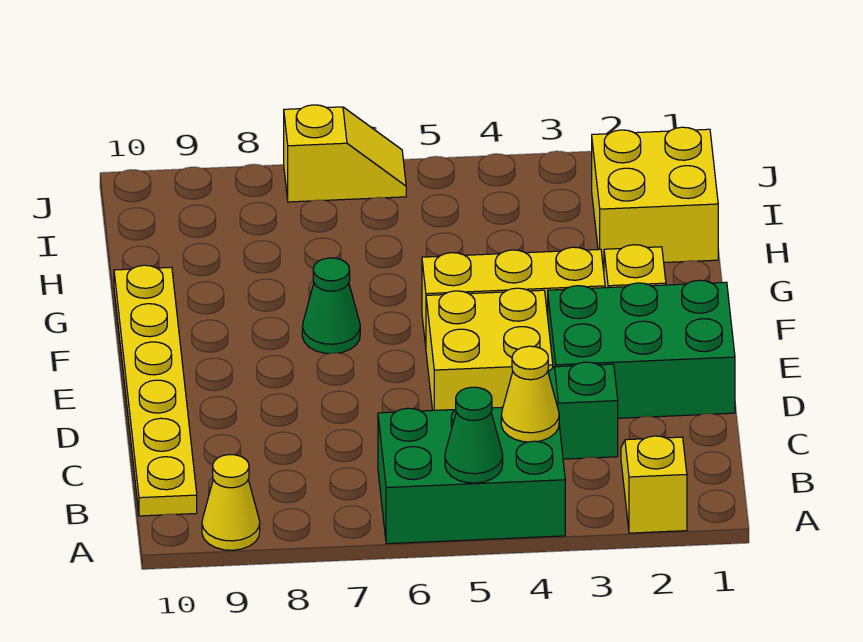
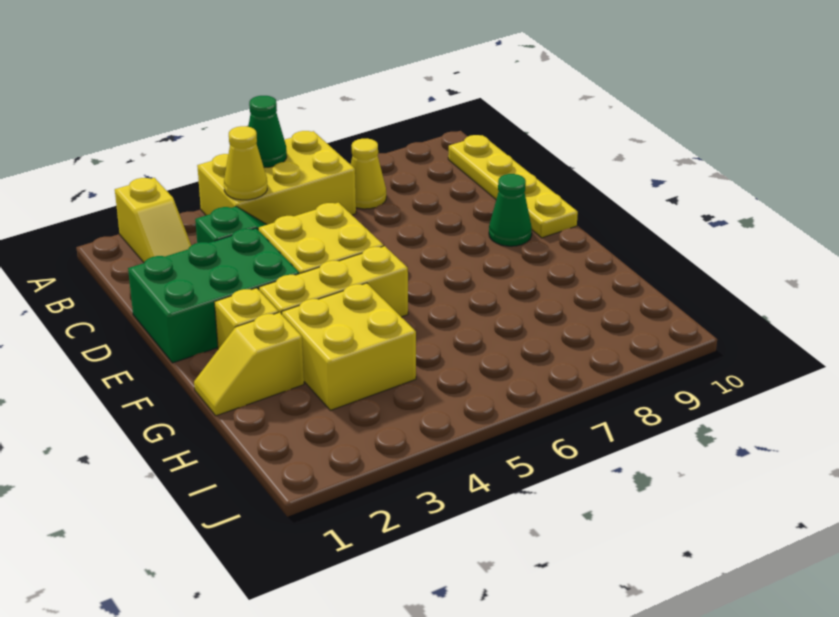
green brick A4:B6 level 1 -> yellow brick A4:B6 level 1
yellow cone A9 level 1 -> yellow cone B7 level 1
yellow plate B10:G10 level 1 -> yellow plate B10:E10 level 1
green cone F7 level 1 -> green cone E9 level 1
yellow brick H1:I2 level 1 -> yellow brick G3:H4 level 1
yellow slope J6:J7 level 1 top 7 -> yellow slope G1:G2 level 1 top 2

